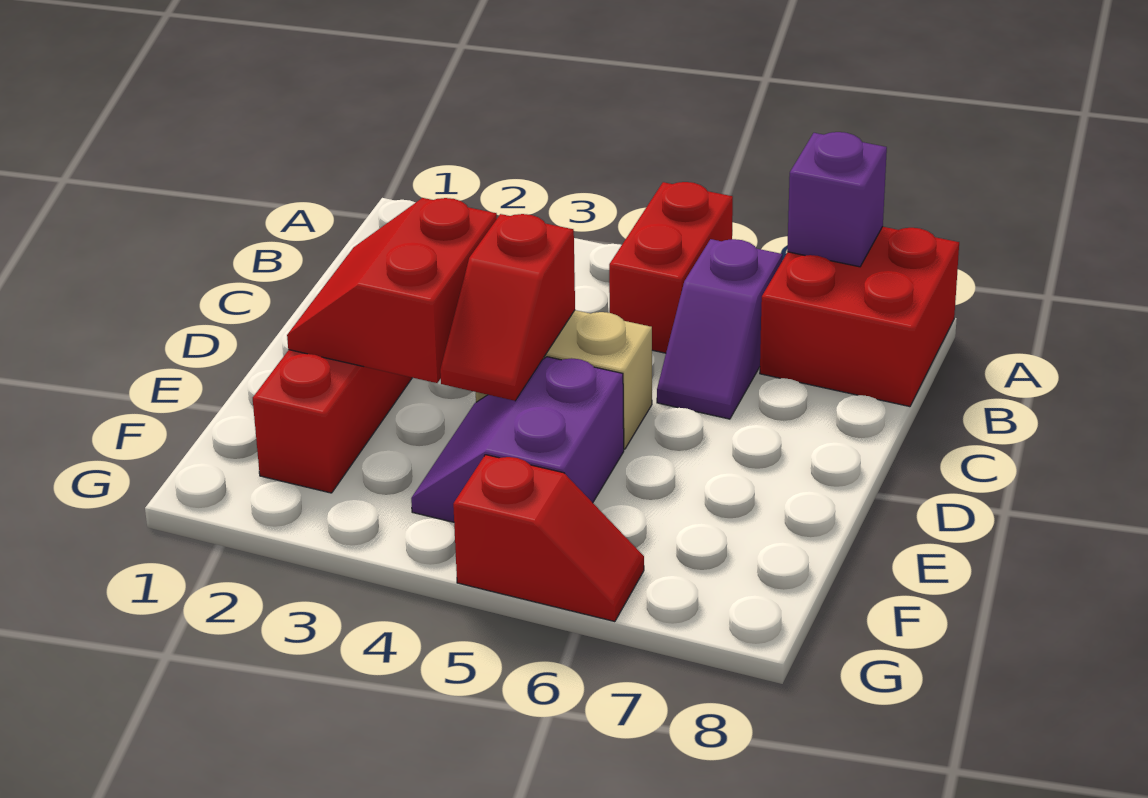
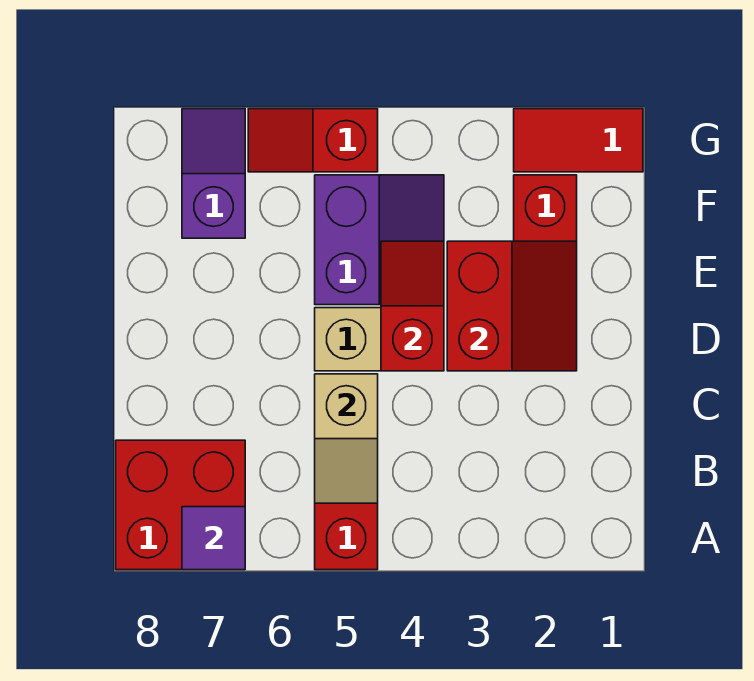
purple brick A7 level 2 -> purple tile A7 level 2
none -> tan slope B5:C5 level 2 top C
purple slope B6:C6 level 1 top B -> purple slope F7:G7 level 1 top F
none -> red tile G1:G2 level 1

